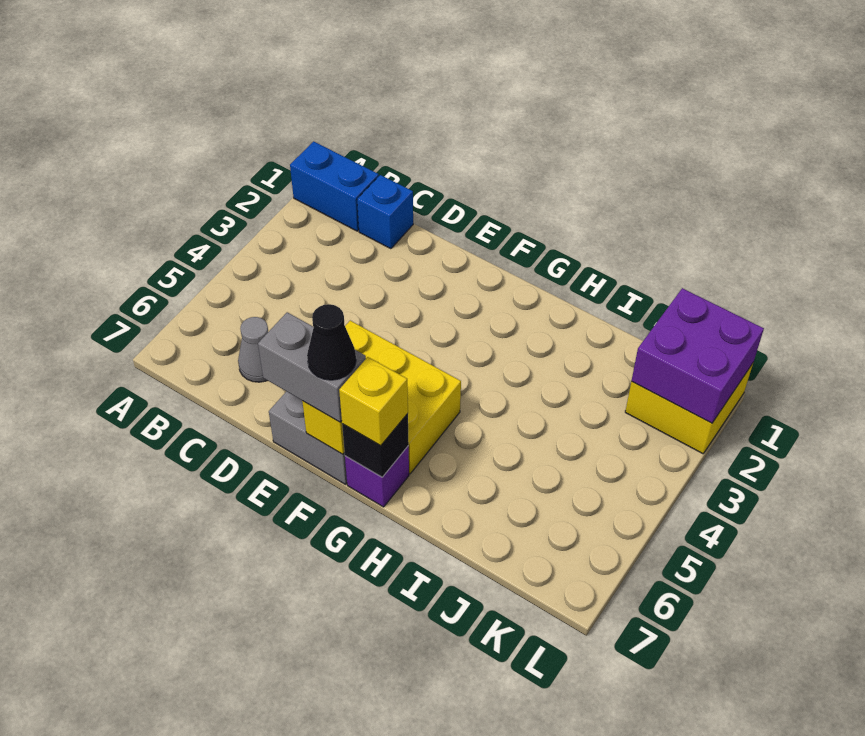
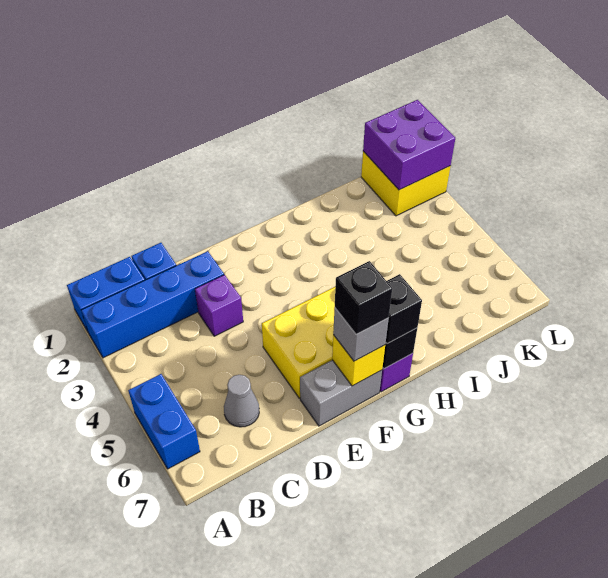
none -> blue brick A2:D2 level 1
none -> blue brick A5:A6 level 1
none -> purple brick D3 level 1
grey brick E7:F7 level 3 -> grey brick F7 level 3
black cone F7 level 4 -> black brick F7 level 4
yellow brick G7 level 3 -> black brick G7 level 3

